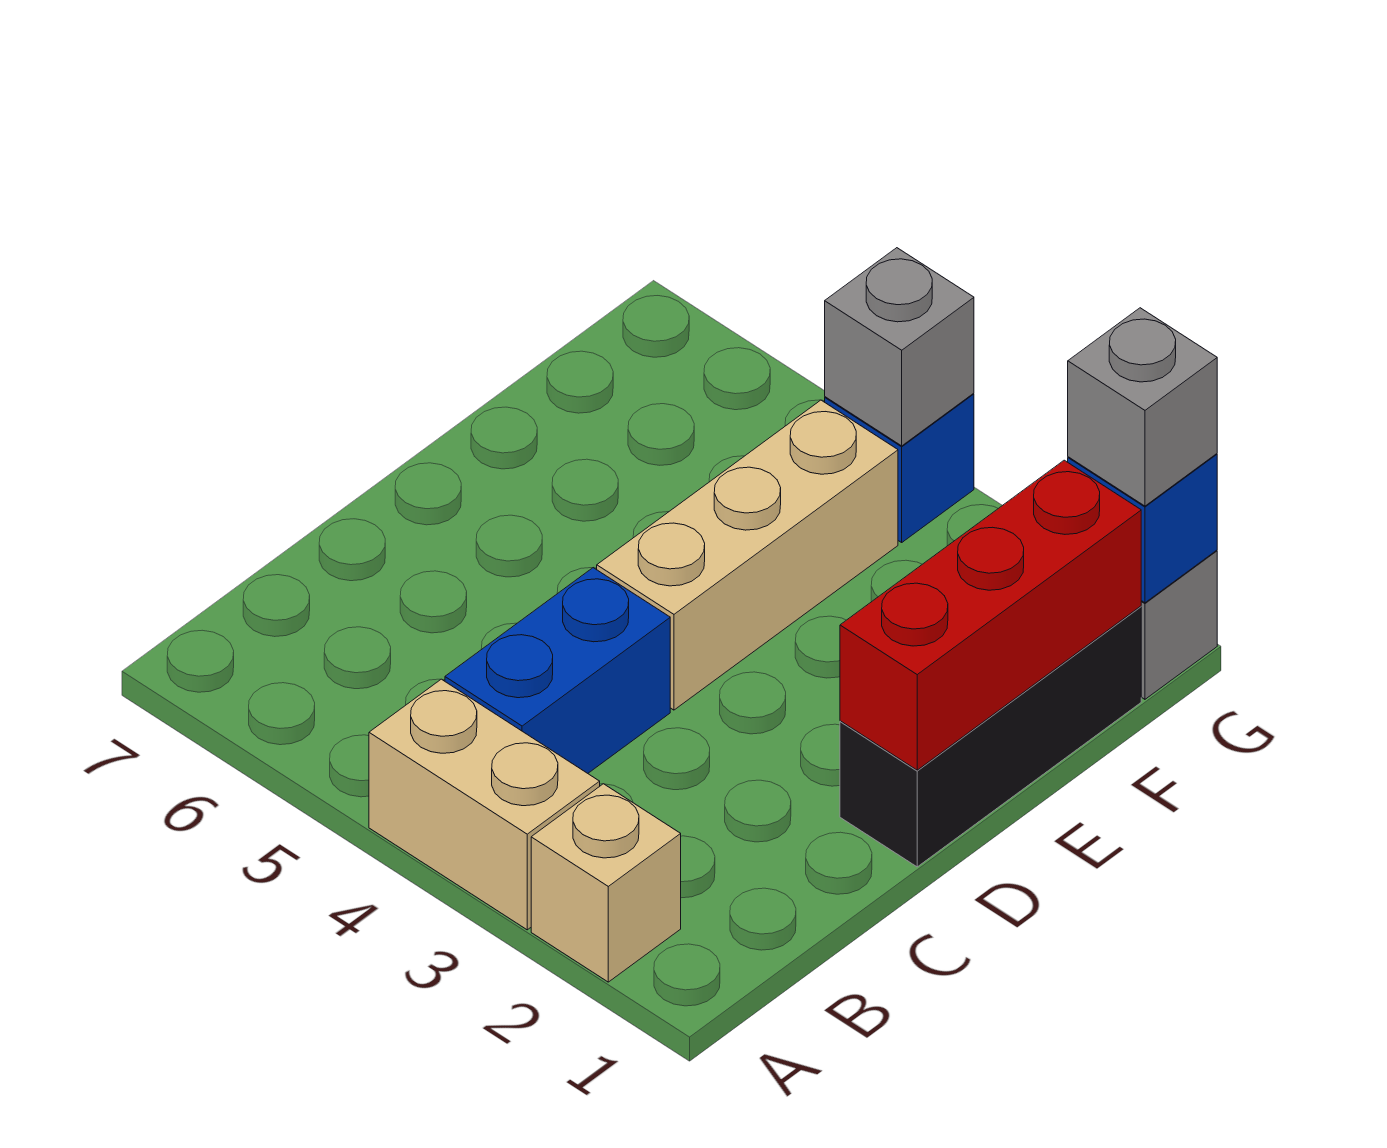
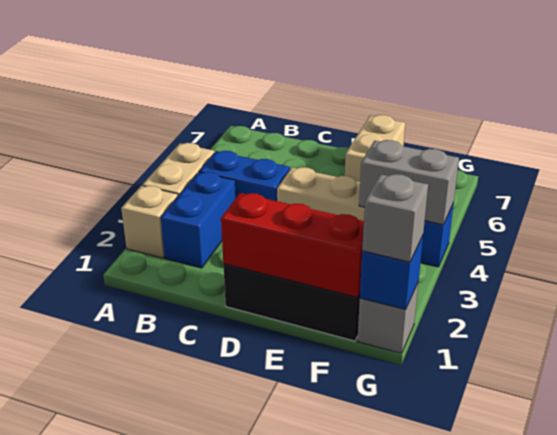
none -> blue brick B2:B3 level 1
none -> tan brick E6:E7 level 1
grey brick G4 level 2 -> grey brick F4:G4 level 2

